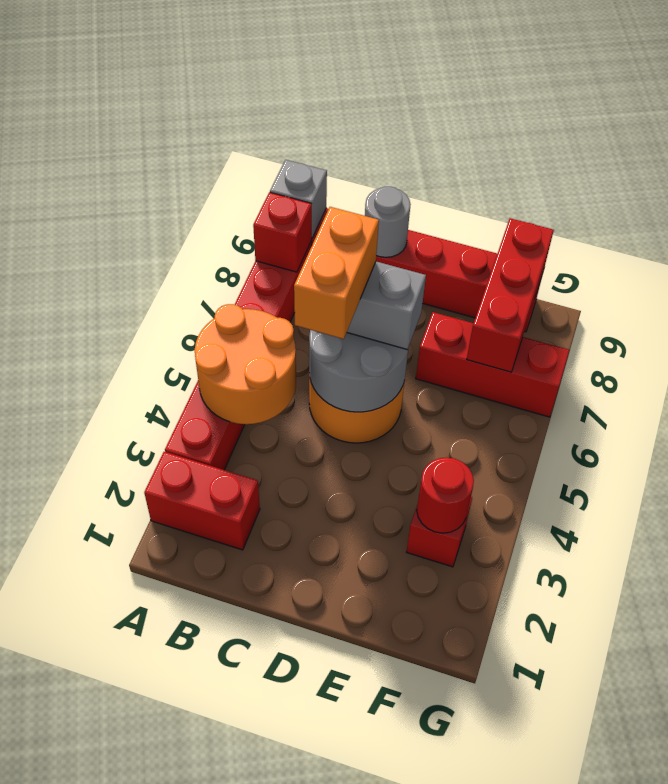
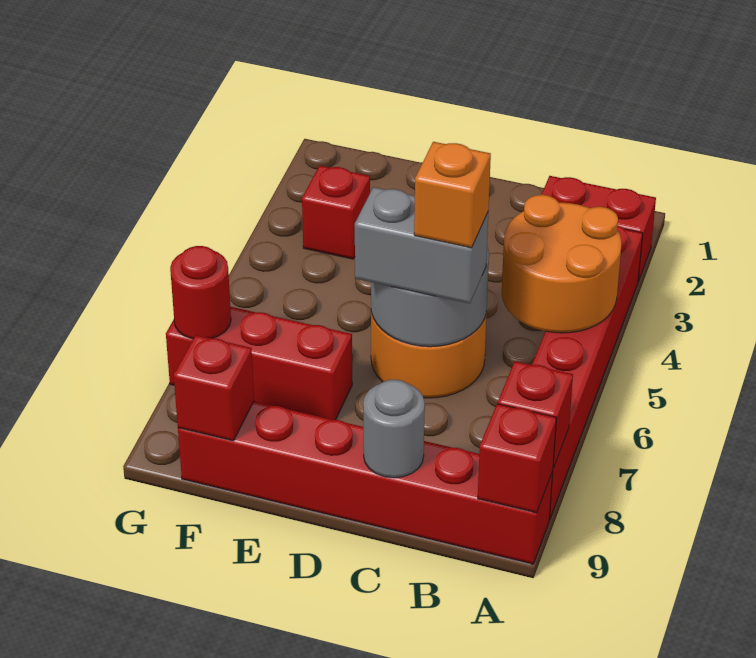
grey brick A9 level 2 -> red brick A9 level 2
orange brick C5:C6 level 4 -> orange brick C6 level 4
red round brick F3 level 2 -> red round brick G7 level 2
red brick F7:F9 level 2 -> red brick F9 level 2

